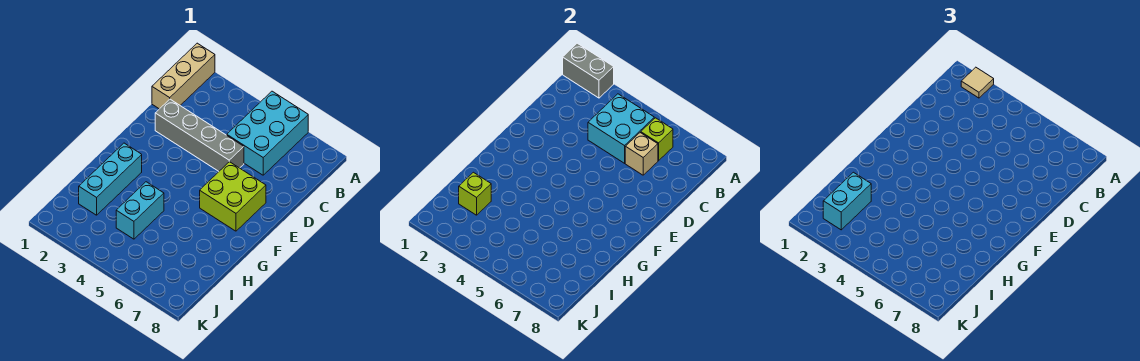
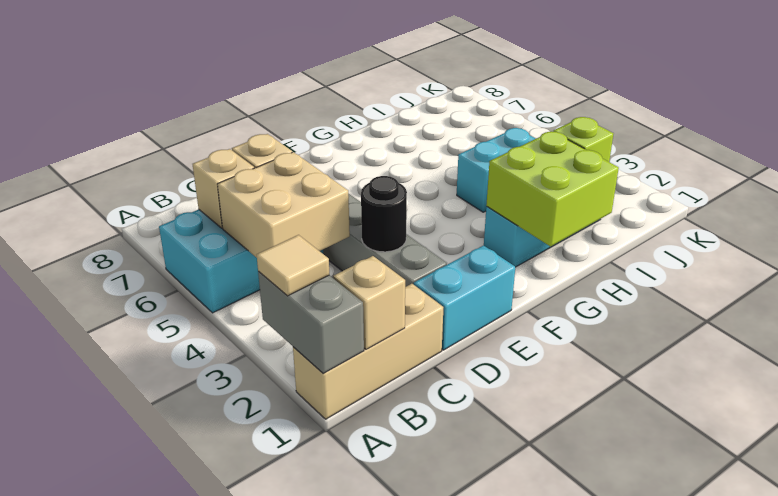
none -> tan brick B1 level 2
cyan brick B4:C5 level 2 -> tan brick B4:C5 level 2
lime brick B6 level 2 -> tan brick B6 level 2
none -> black round brick D3 level 2
lime brick E6:F7 level 1 -> lime brick G1:H2 level 2
cyan brick I2:J2 level 3 -> cyan brick D1:E1 level 1

